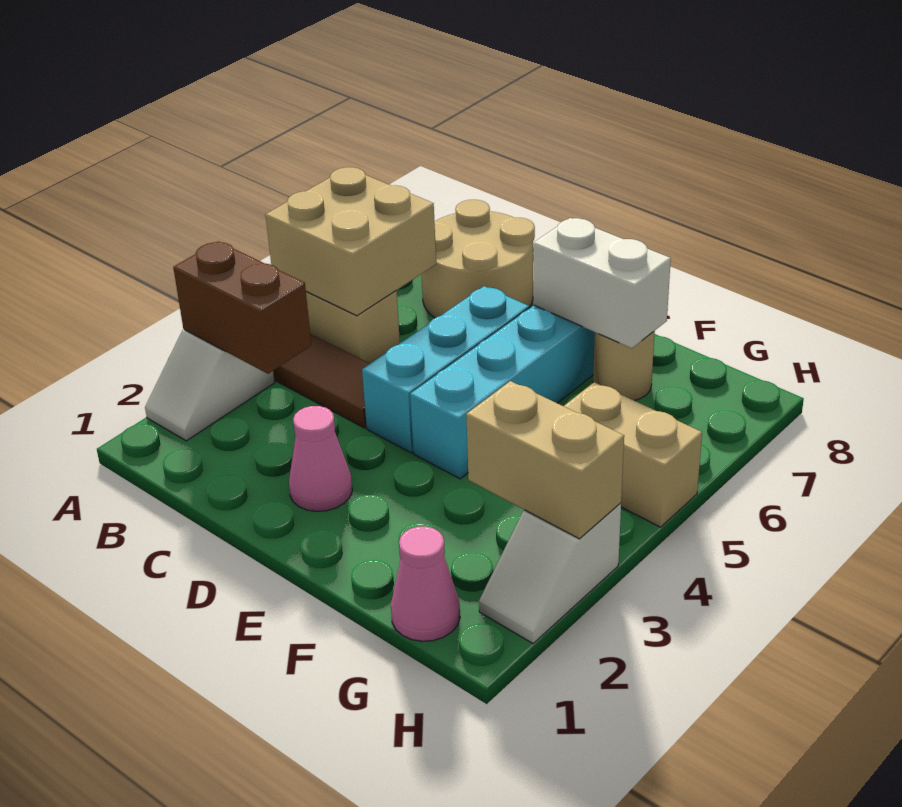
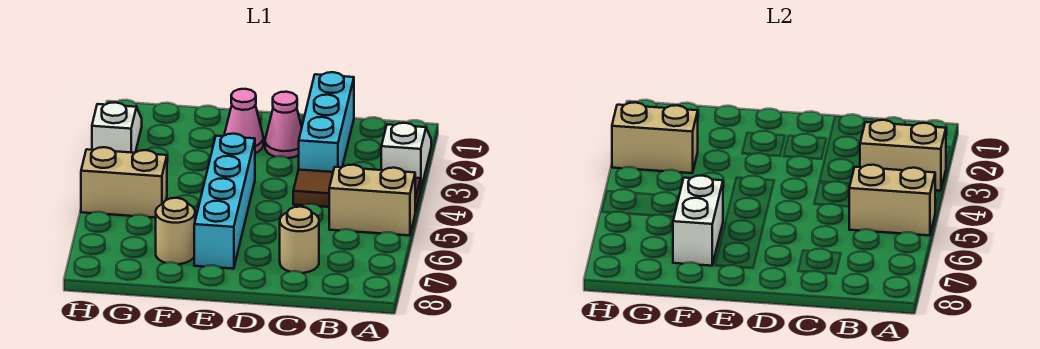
brown brick A3:B3 level 2 -> tan brick A3:B3 level 2
tan brick A5:B6 level 2 -> tan brick A5:B5 level 2
tan round brick B7:C8 level 1 -> tan round brick C7 level 1
cyan brick D4:D6 level 1 -> cyan brick C1:C3 level 1
white brick E7:F7 level 2 -> white brick F6:F7 level 2
pink cone G1 level 1 -> pink cone E2 level 1

